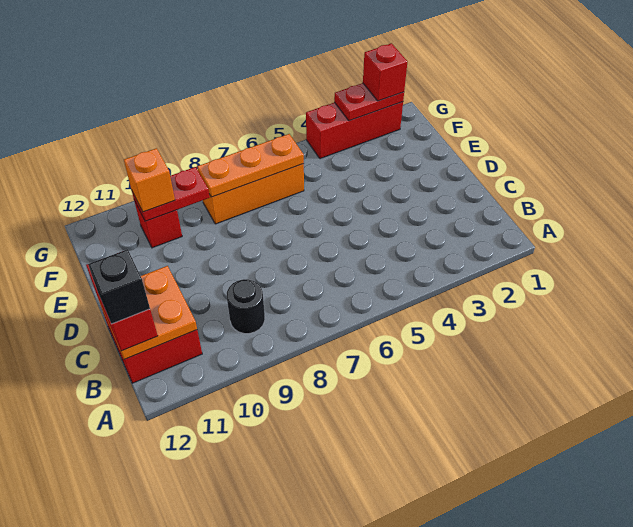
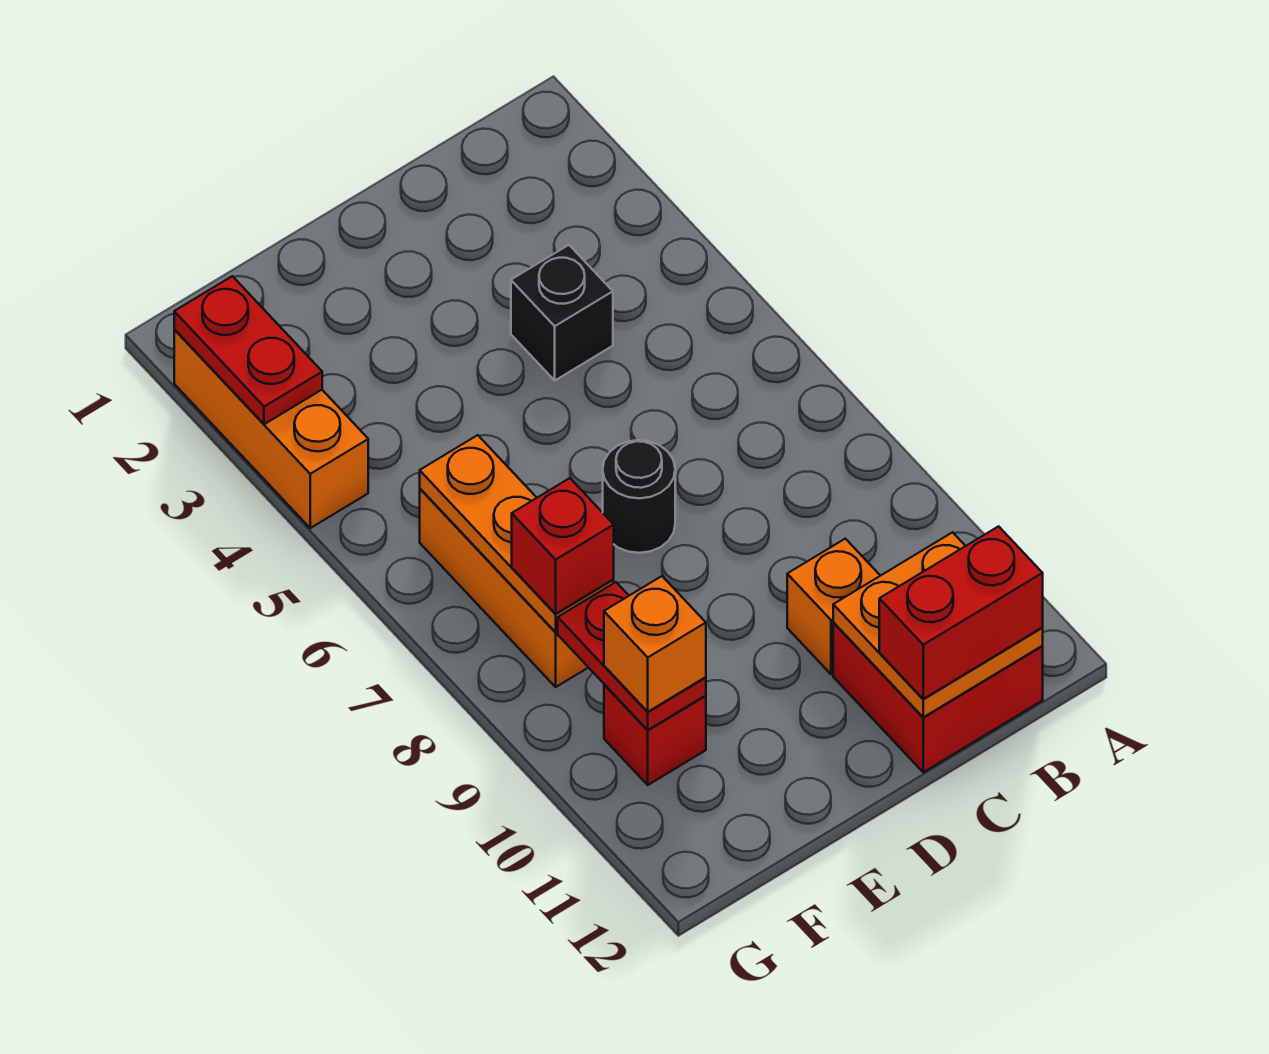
black round brick B9 level 1 -> black round brick D7 level 1
black brick B12 level 4 -> black brick C4 level 1
none -> orange brick C10 level 1
red brick G2:G4 level 1 -> orange brick G2:G4 level 1
red brick G2 level 3 -> red brick F8 level 3

